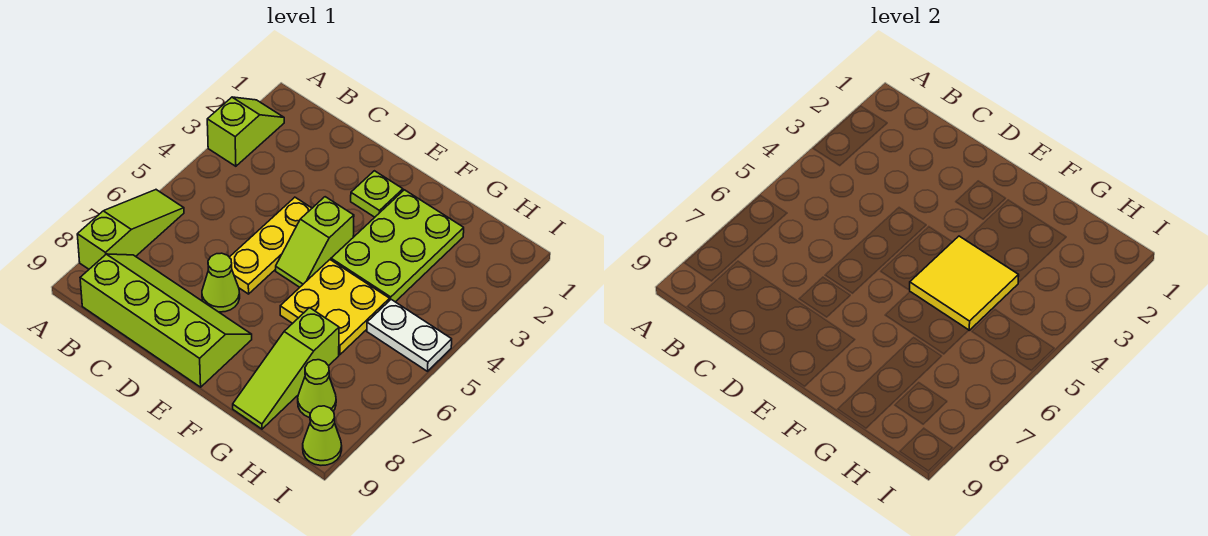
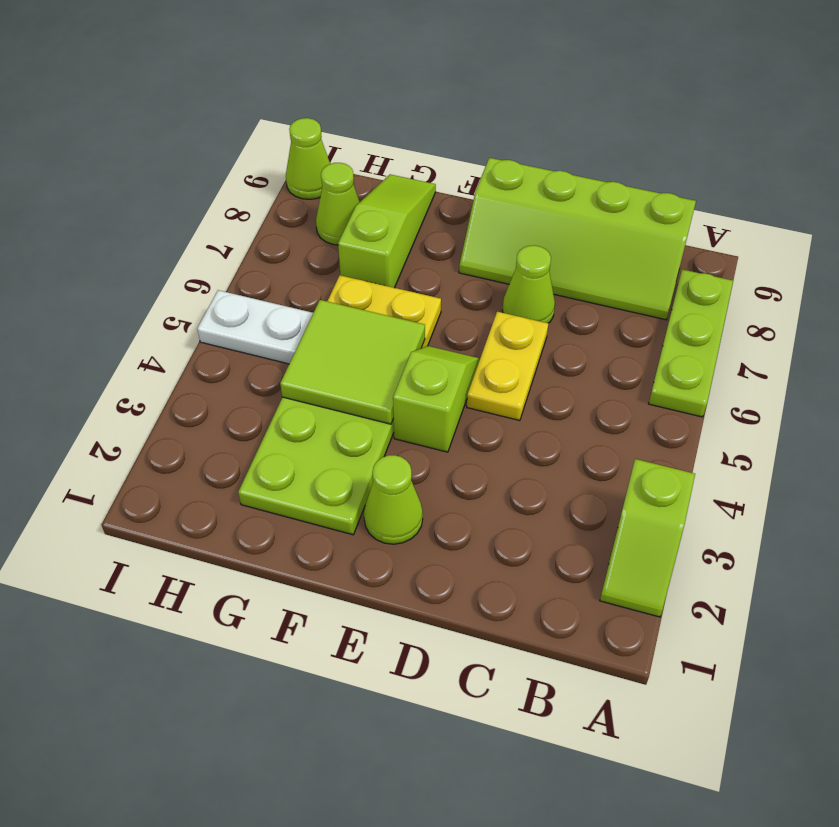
lime slope A6:A8 level 1 top 8 -> lime plate A6:A8 level 1
yellow plate D4:D6 level 1 -> yellow plate D5:D6 level 1
lime plate E2 level 1 -> lime cone E2 level 1
yellow tile F4:G5 level 2 -> lime tile F4:G5 level 2

